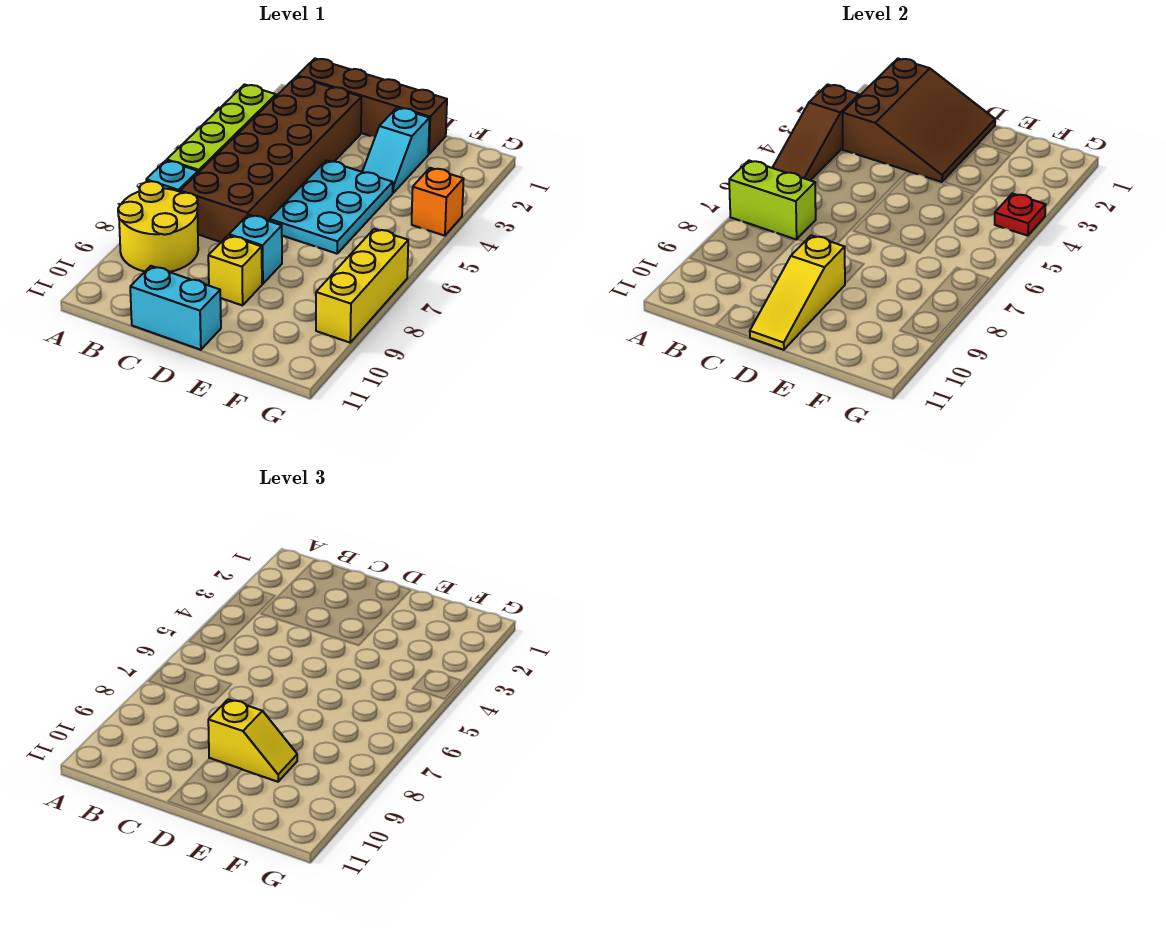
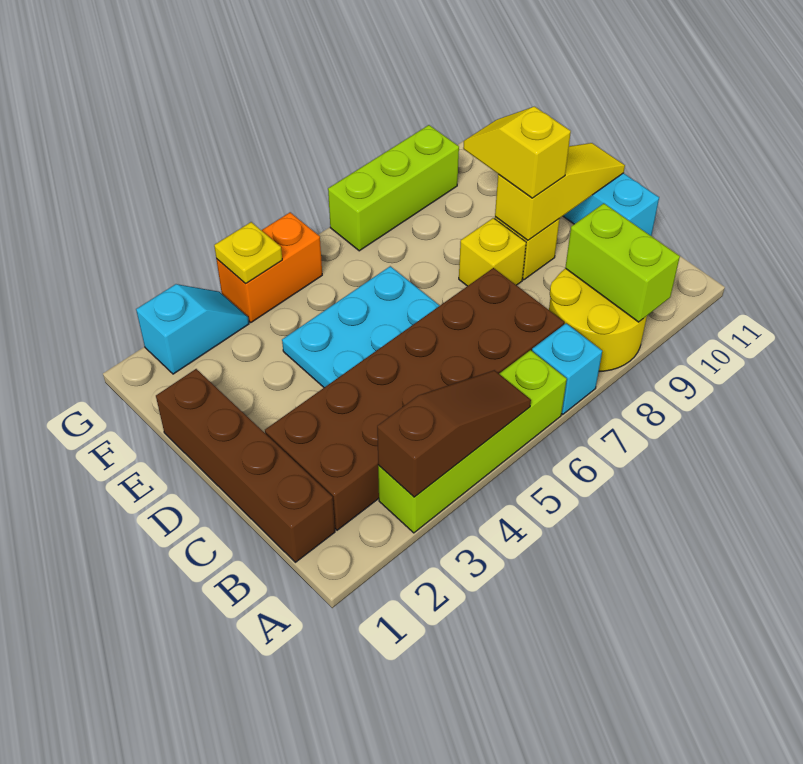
lime brick A7:B7 level 2 -> lime brick A9:B9 level 2
brown slope B1:D3 level 2 top B -> none
cyan brick D8 level 1 -> yellow brick D8 level 1
cyan slope E2:E3 level 1 top 2 -> cyan slope G2:G3 level 1 top 2
orange brick G4 level 1 -> orange brick G4:G5 level 1
red plate G4 level 2 -> yellow plate G4 level 2
yellow brick G7:G9 level 1 -> lime brick G7:G9 level 1

